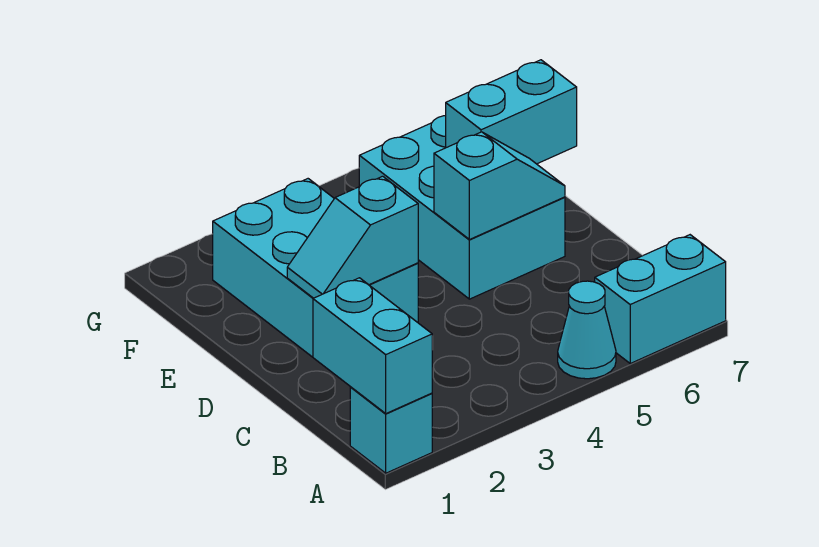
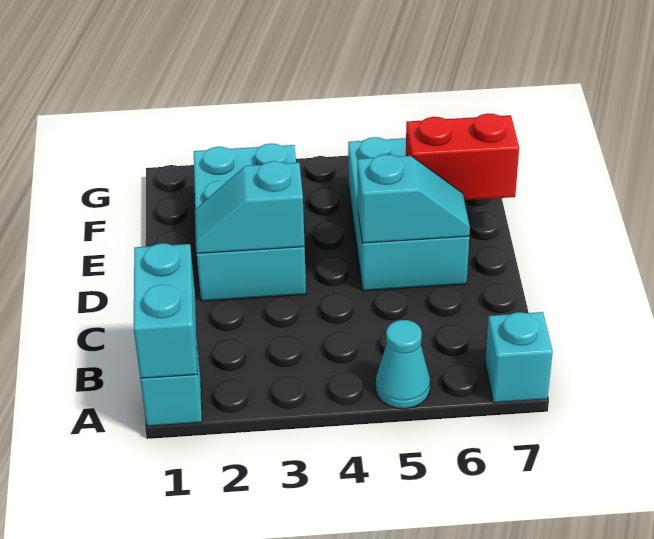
cyan brick A6:A7 level 1 -> cyan brick A7 level 1
cyan brick E6:E7 level 2 -> red brick E6:E7 level 2

